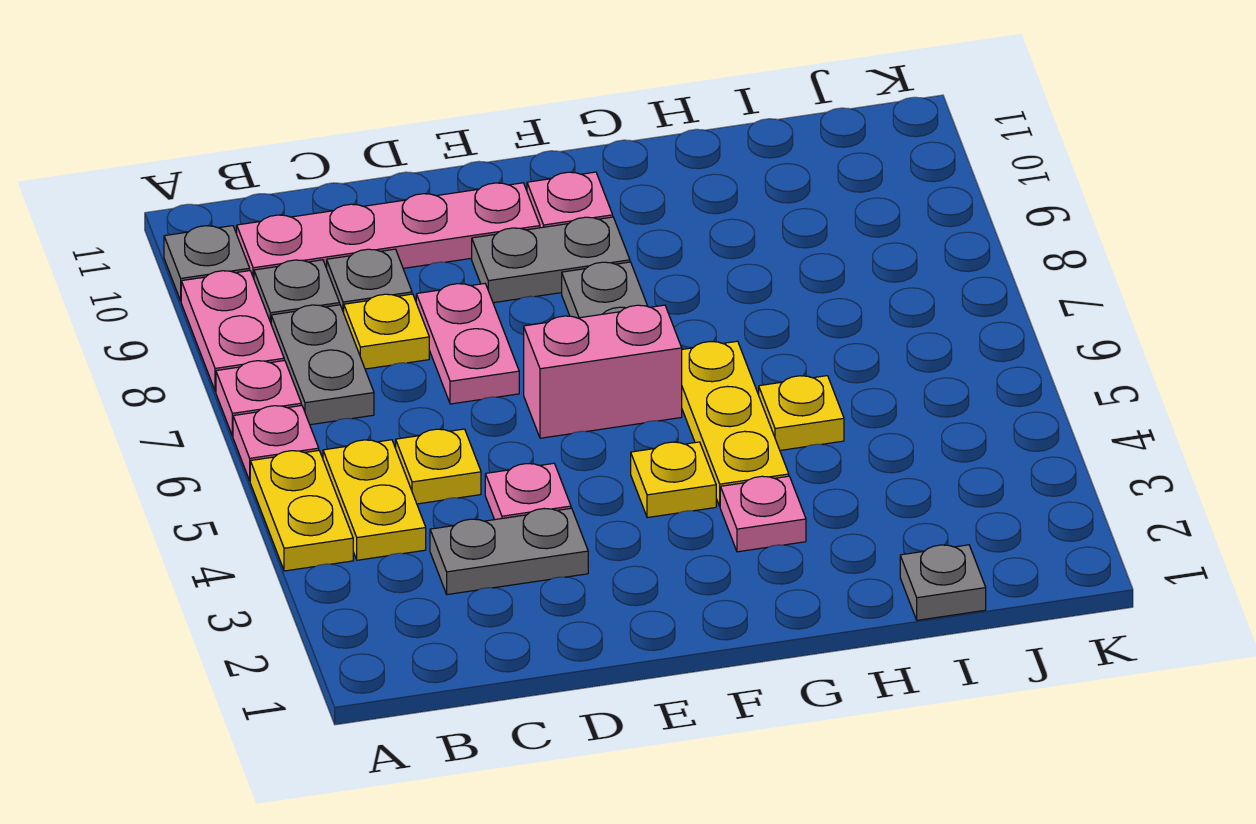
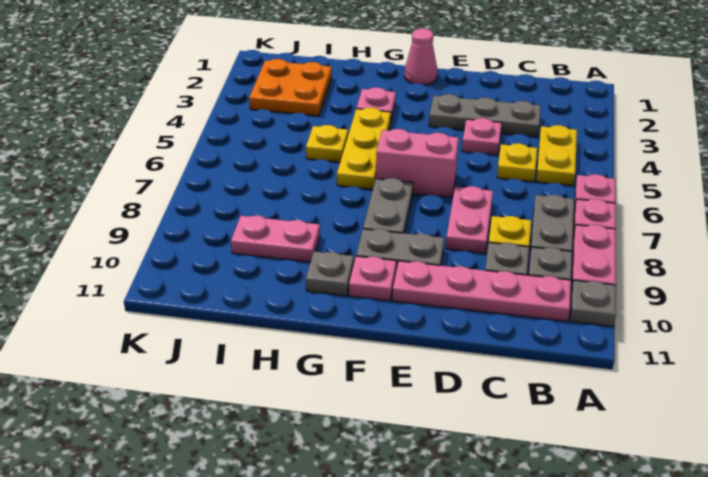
yellow plate A4:A5 level 1 -> none
grey plate C3:D3 level 1 -> grey plate C3:E3 level 1
none -> pink cone F1 level 1
yellow plate F4 level 1 -> none
none -> pink plate H9:I9 level 1
grey plate I1 level 1 -> grey plate G10 level 1
none -> orange plate I2:J3 level 1

